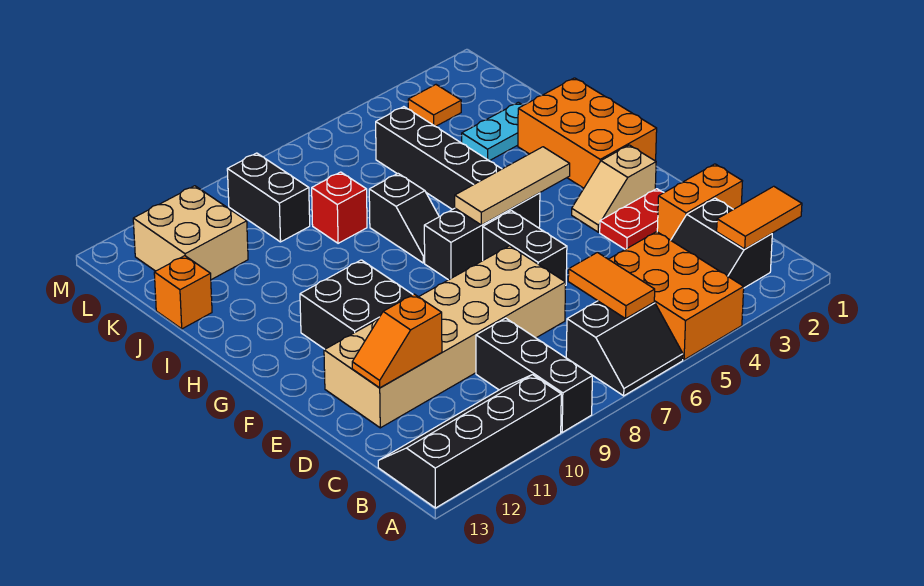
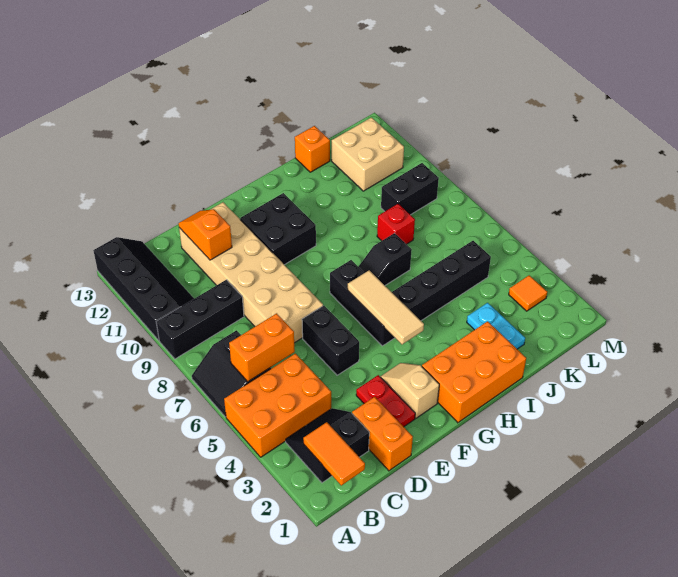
orange tile B6:C6 level 2 -> orange brick B6:C6 level 2
black brick E6:F6 level 1 -> black brick E5:E6 level 1

